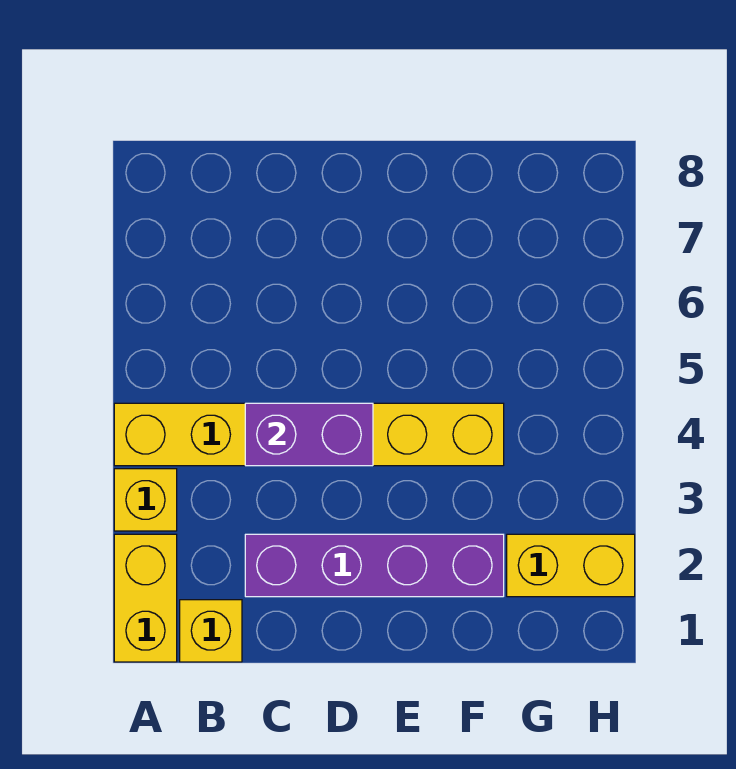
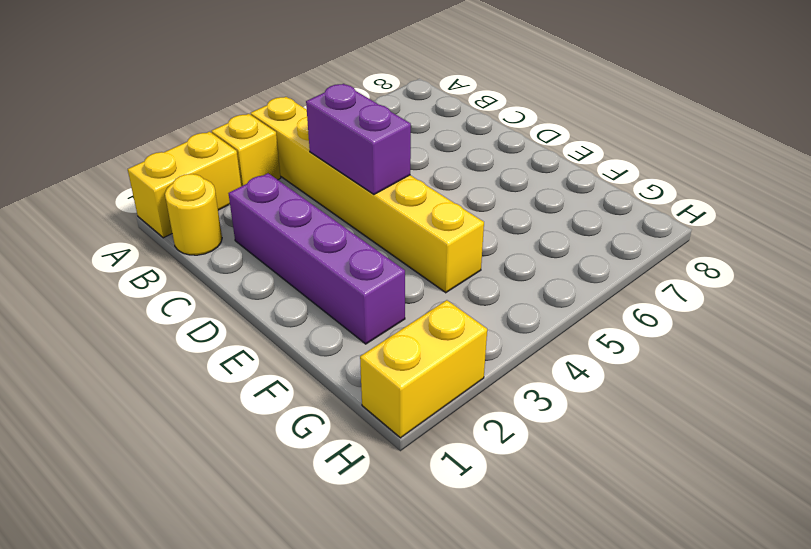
yellow brick B1 level 1 -> yellow round brick B1 level 1
yellow brick G2:H2 level 1 -> yellow brick H1:H2 level 1

